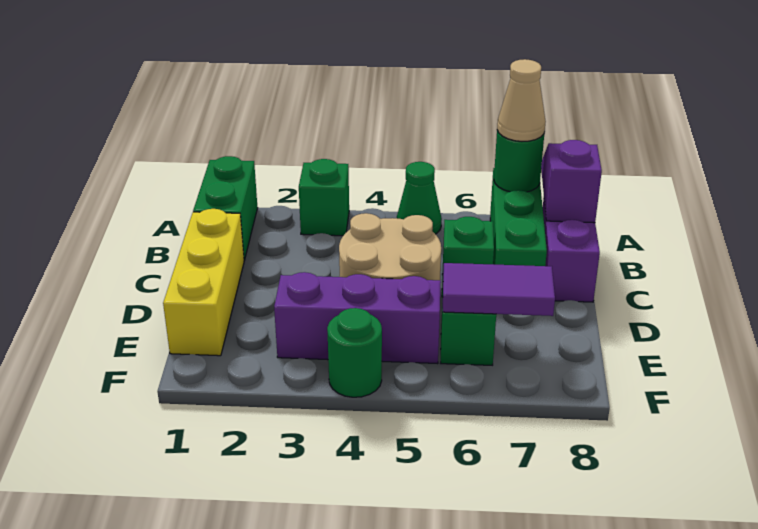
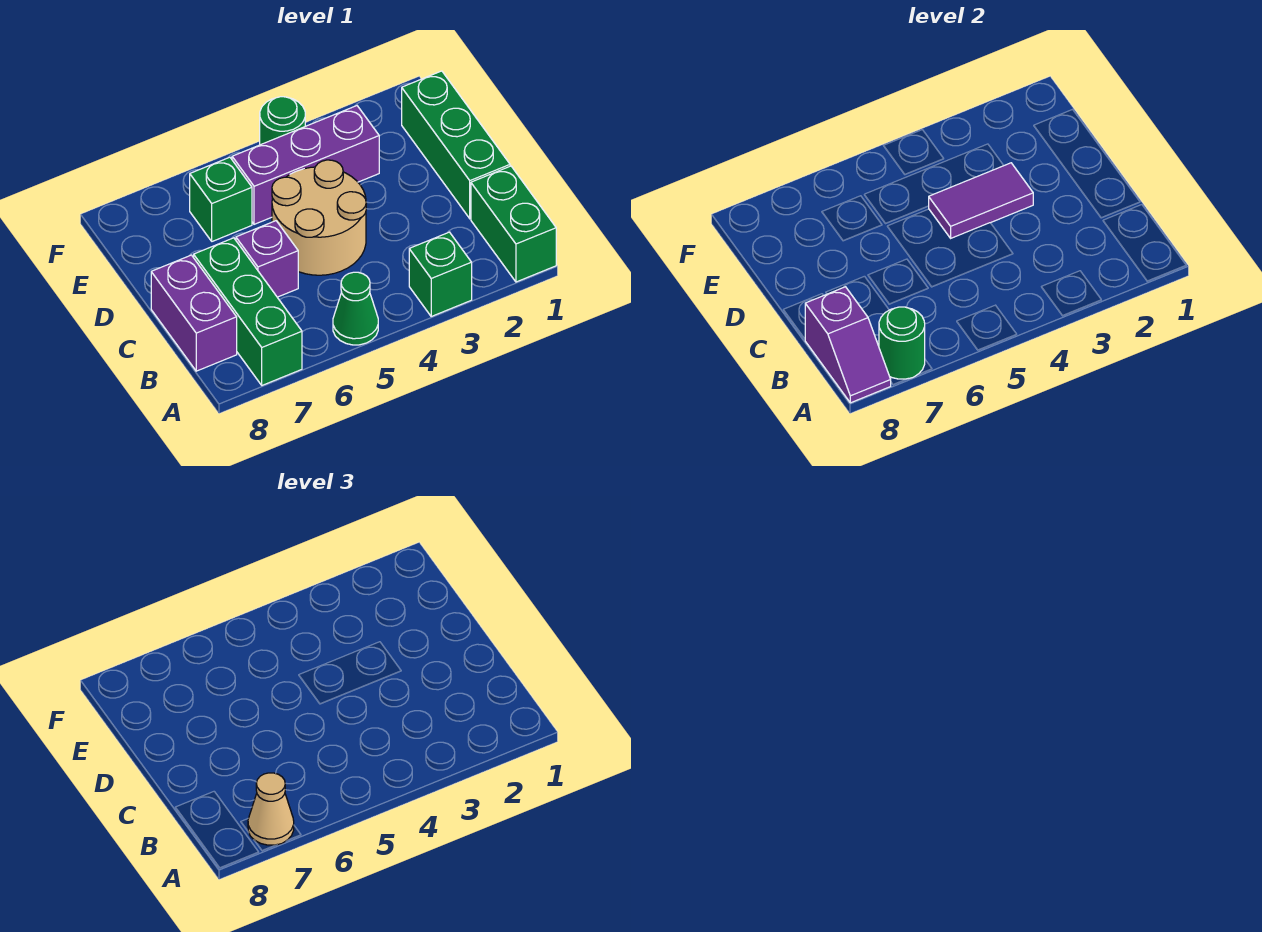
yellow brick C1:E1 level 1 -> green brick C1:E1 level 1
green brick C6 level 1 -> purple brick C6 level 1
purple tile E6:E7 level 2 -> purple tile D3:D4 level 2

